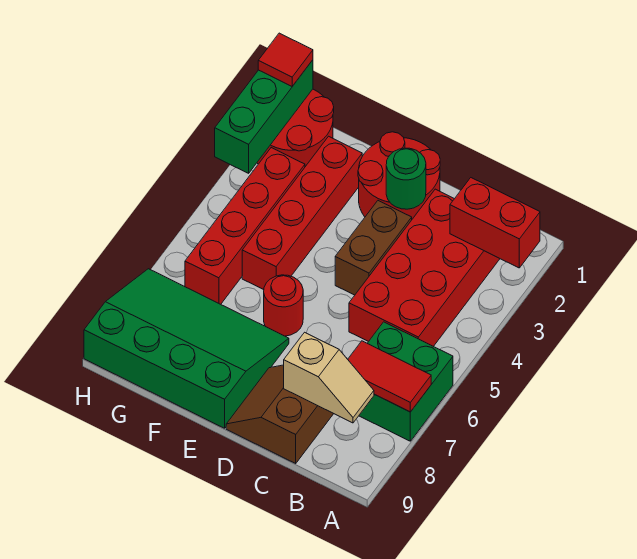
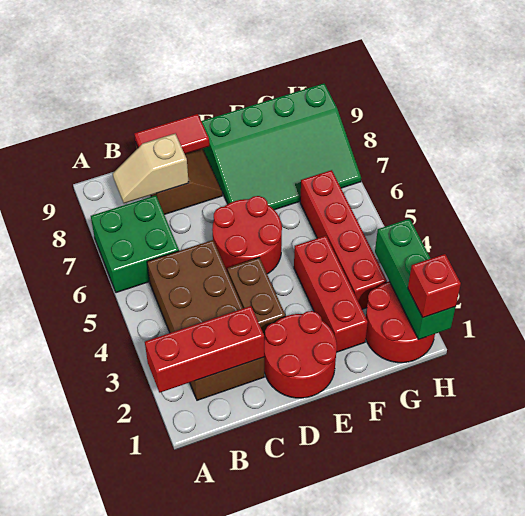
red brick A2:B2 level 2 -> red brick A2:C2 level 2
red tile A7:B7 level 2 -> red tile C9:D9 level 2
red brick B2:C5 level 1 -> brown brick B2:C5 level 1
green round brick D2 level 2 -> none
red round brick E6 level 1 -> red round brick D5:E6 level 1
red brick F2:F5 level 1 -> red brick F2:F4 level 1
red tile H1 level 3 -> red brick H1 level 3

